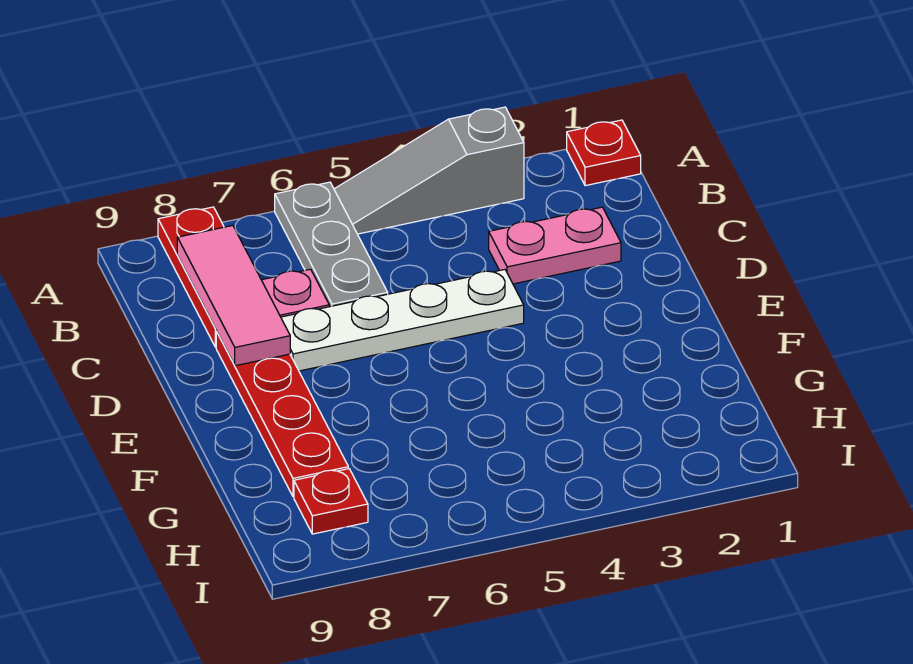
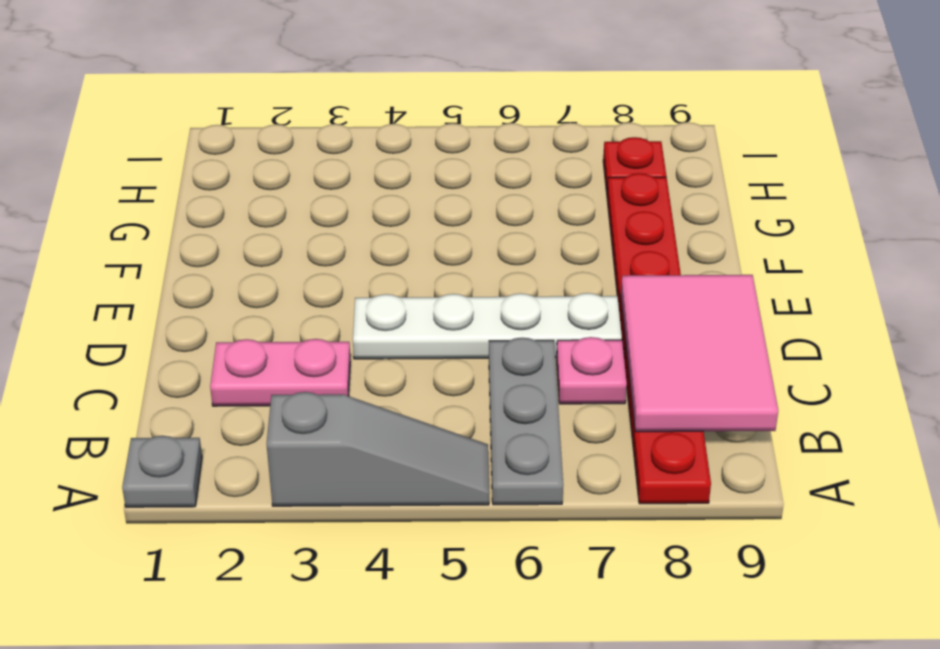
red plate A1 level 1 -> grey plate A1 level 1
pink tile B8:D8 level 2 -> pink tile B8:D9 level 2

